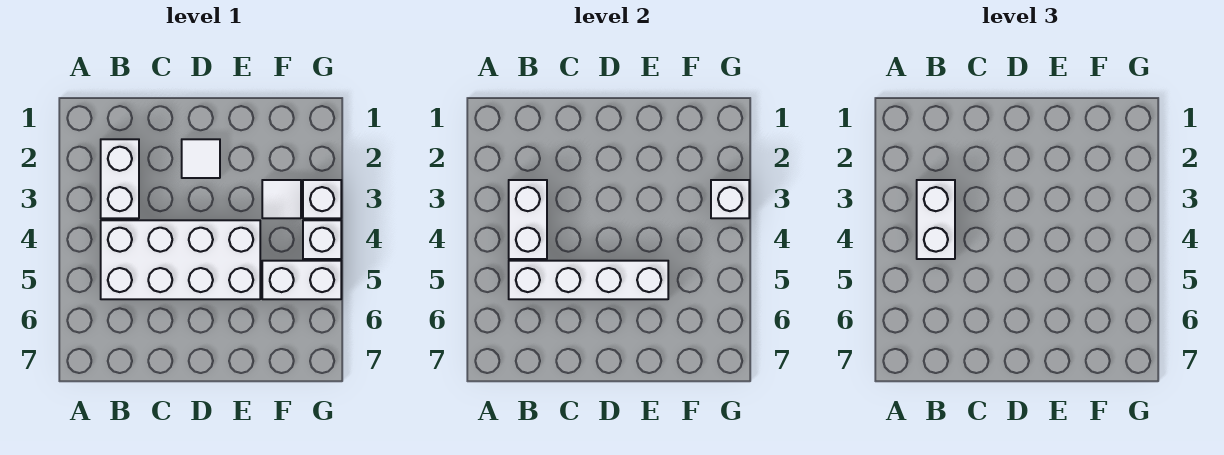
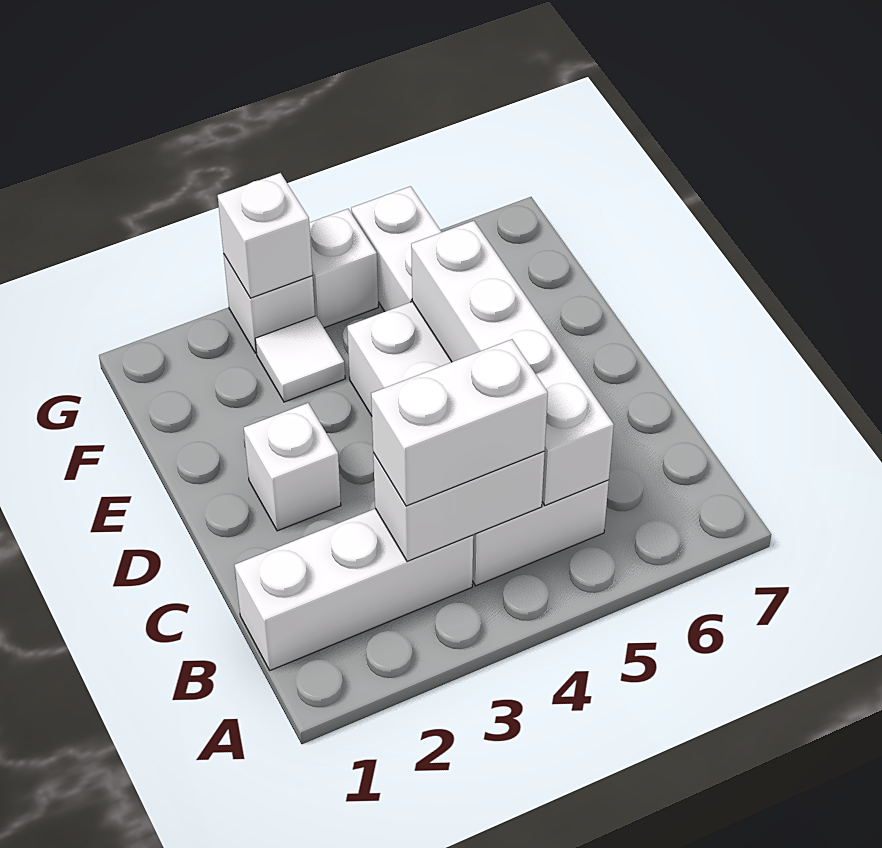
white brick B2:B3 level 1 -> white brick B1:B3 level 1
white tile D2 level 1 -> white brick D2 level 1

